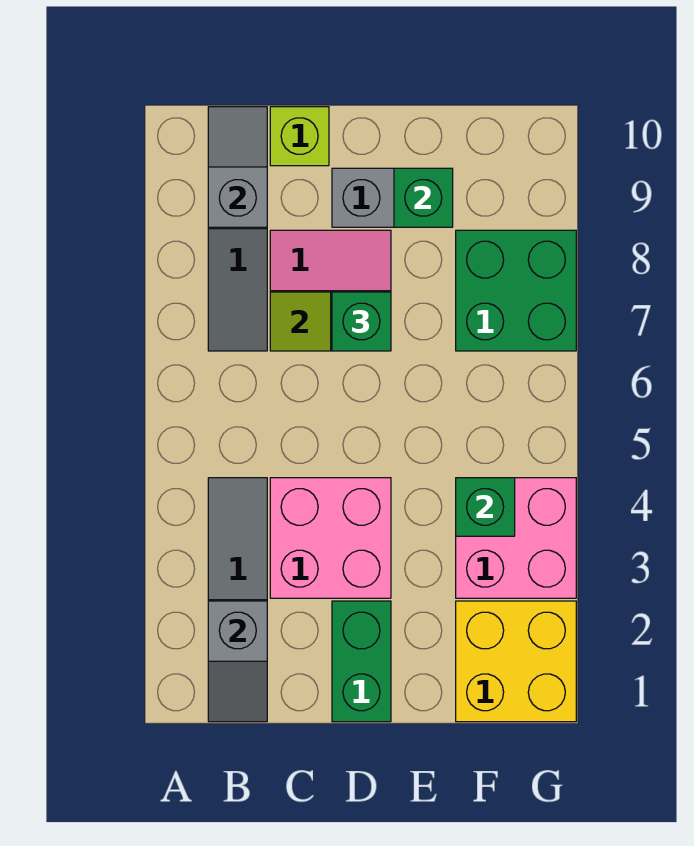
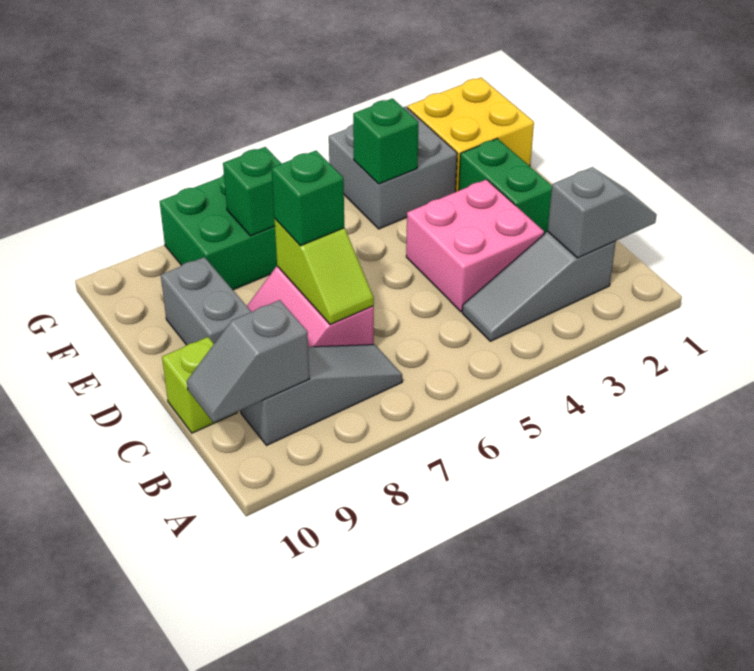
green brick D1:D2 level 1 -> green brick D2:E2 level 1
green brick E9 level 2 -> green brick F7 level 2
pink brick F3:G4 level 1 -> grey brick F3:G4 level 1

